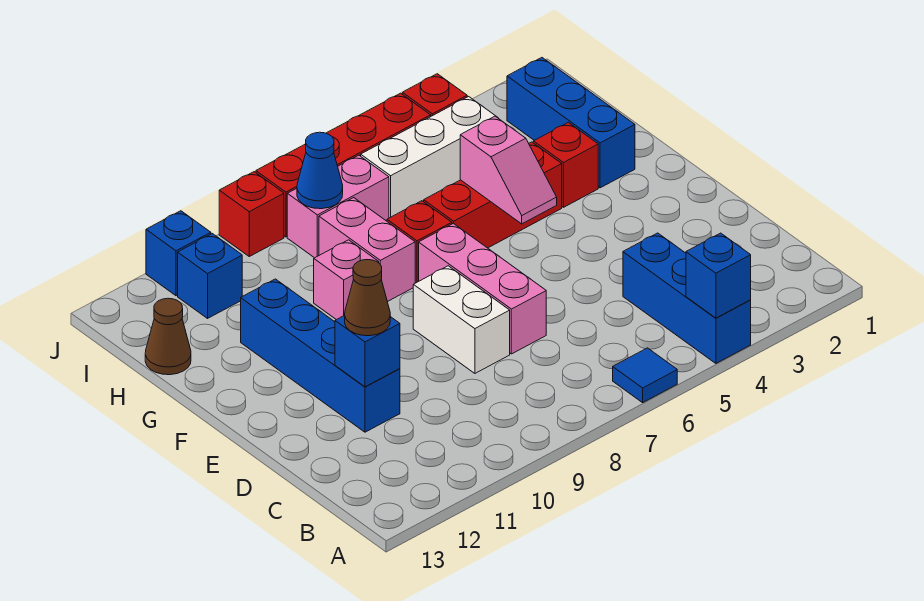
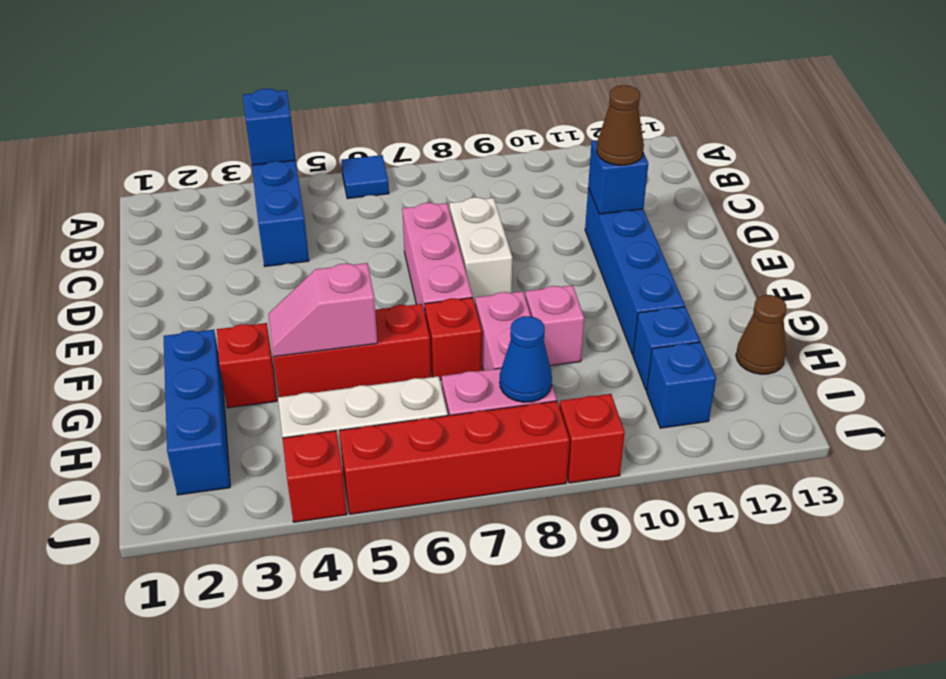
pink slope F5:G5 level 2 top G -> pink slope G4:G5 level 2 top 5
blue brick J11 level 1 -> blue brick H11 level 1

